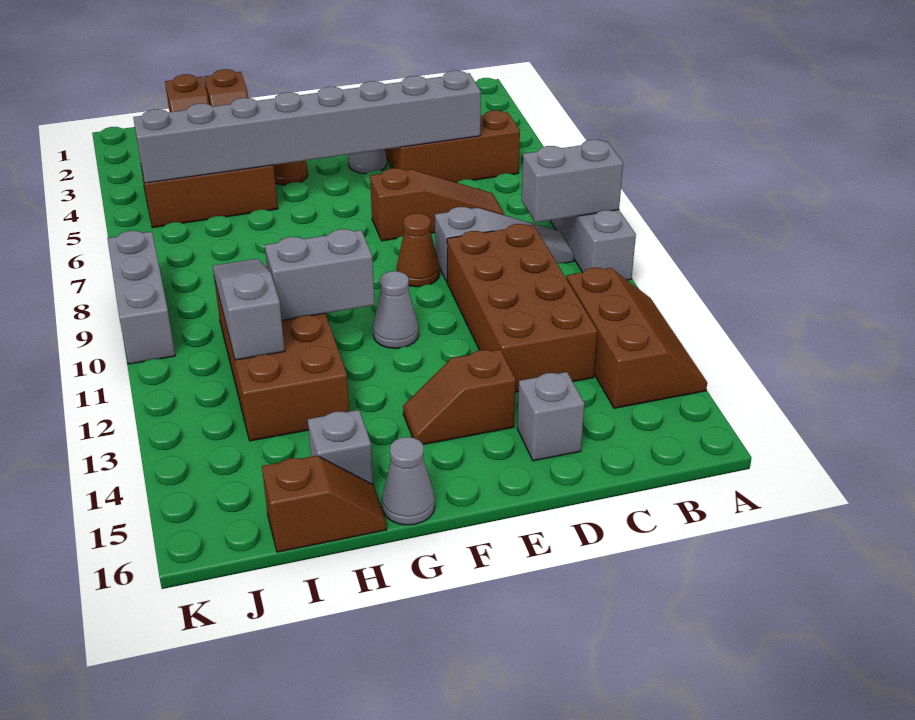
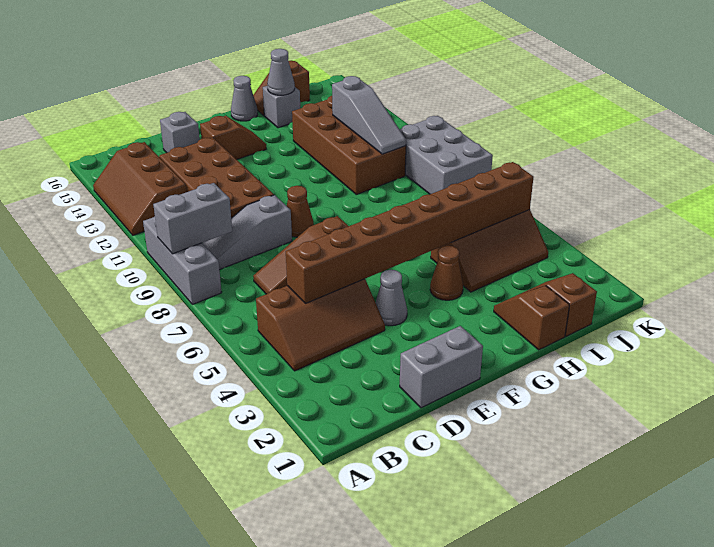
grey brick C5:J5 level 2 -> brown brick C5:J5 level 2
grey cone F11 level 1 -> grey cone H15 level 2
grey brick G11:H11 level 2 -> grey brick D1:E1 level 1
grey brick K8:K10 level 1 -> grey brick J8:K10 level 1

